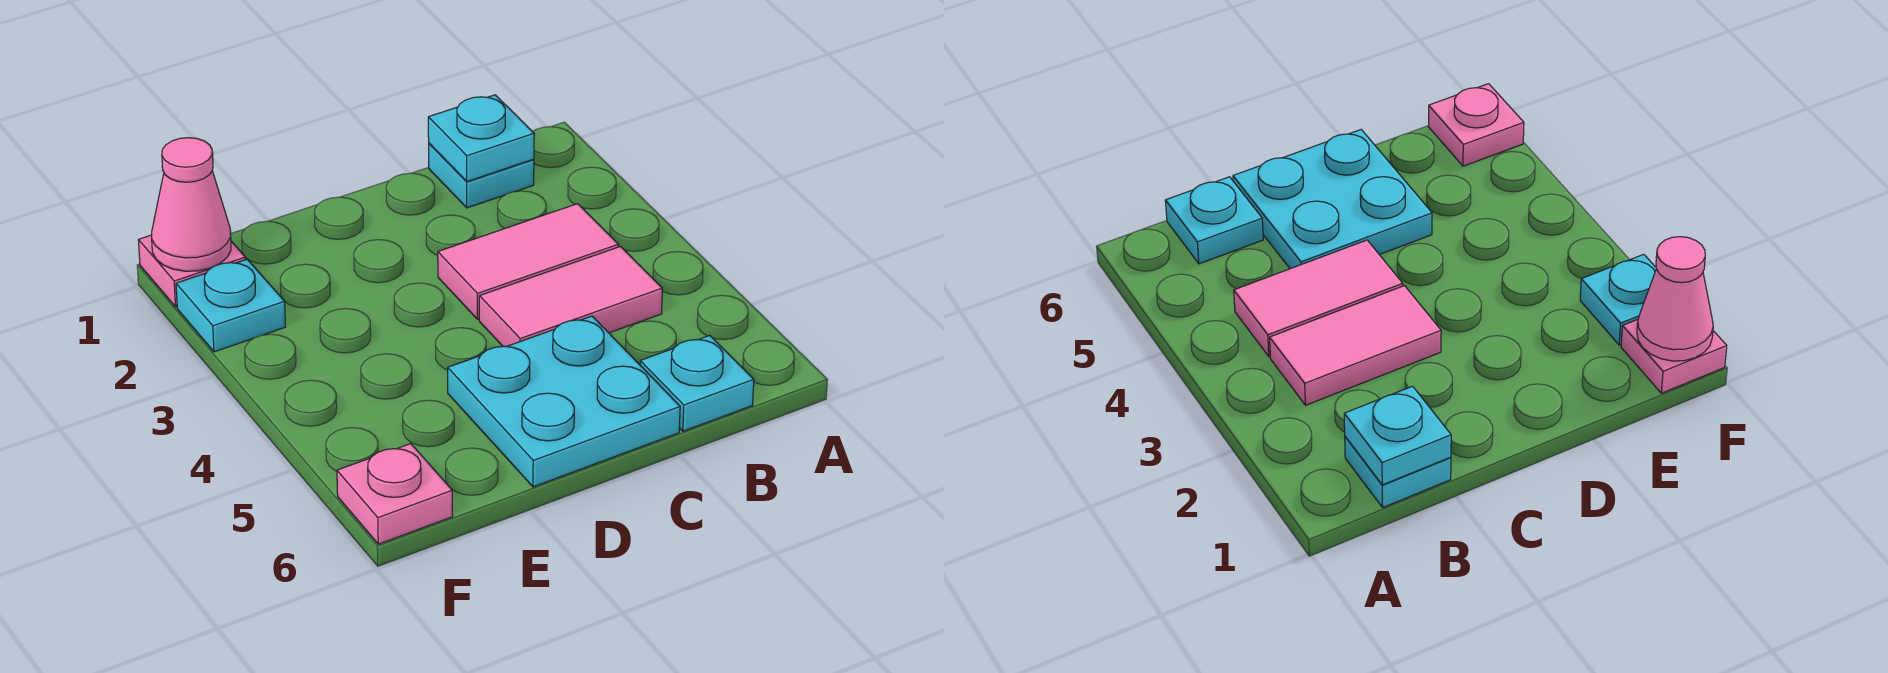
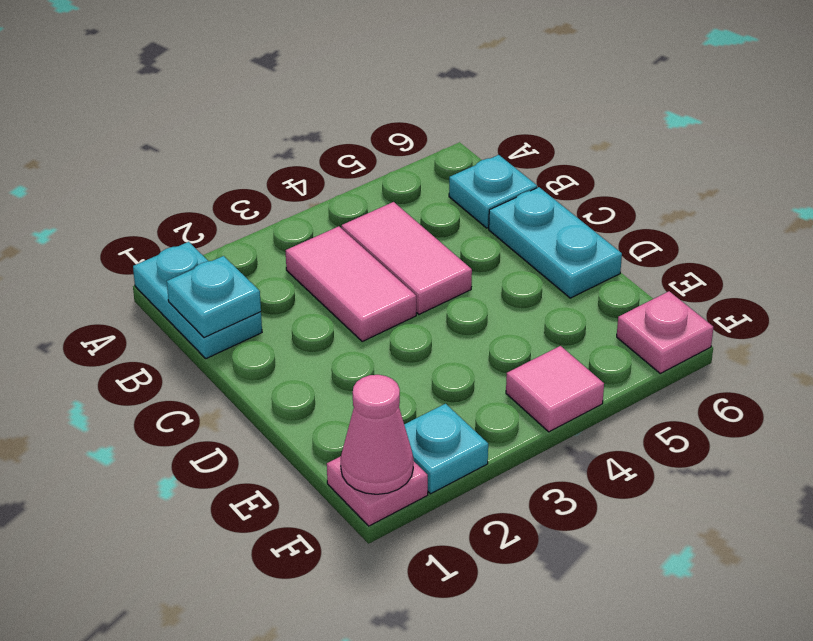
cyan plate B1 level 1 -> cyan plate A1:B1 level 1
cyan plate C5:D6 level 1 -> cyan plate C6:D6 level 1
none -> pink tile F4 level 1

